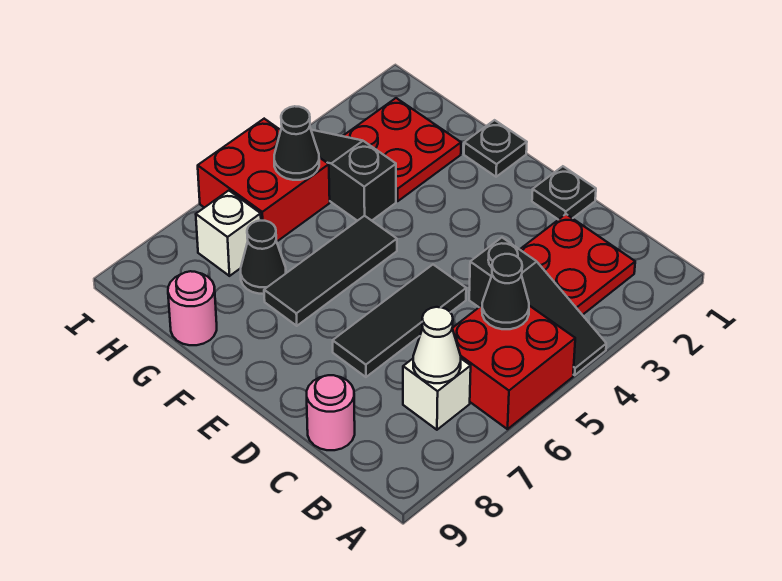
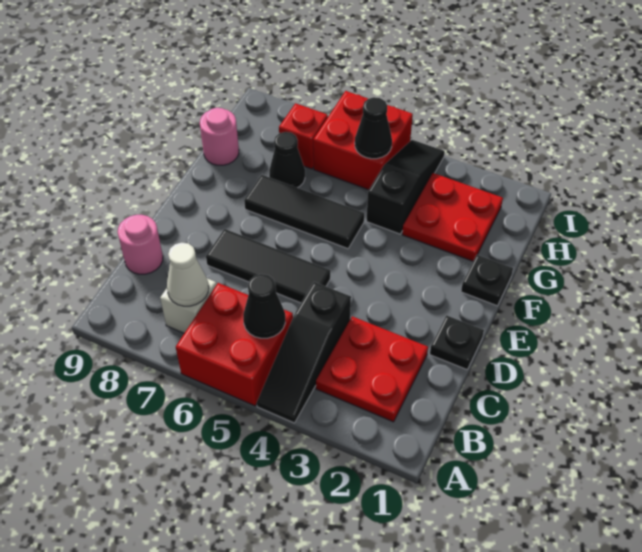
white brick H7 level 1 -> red brick H7 level 1

